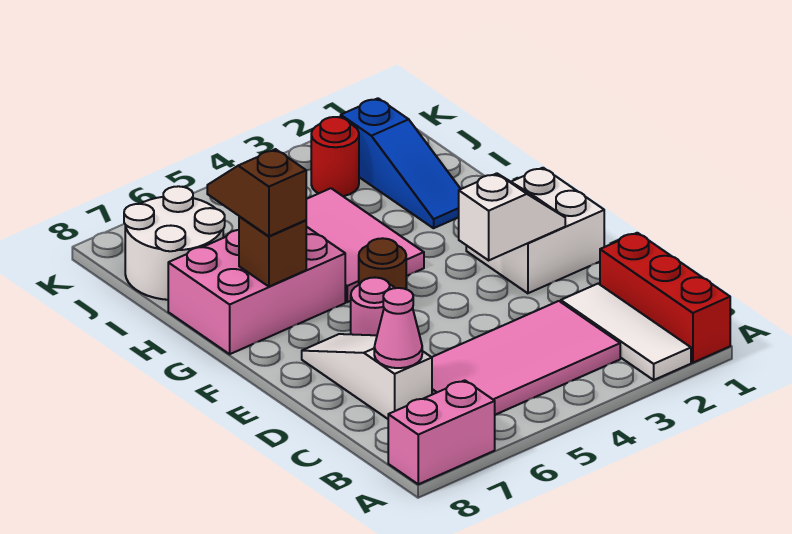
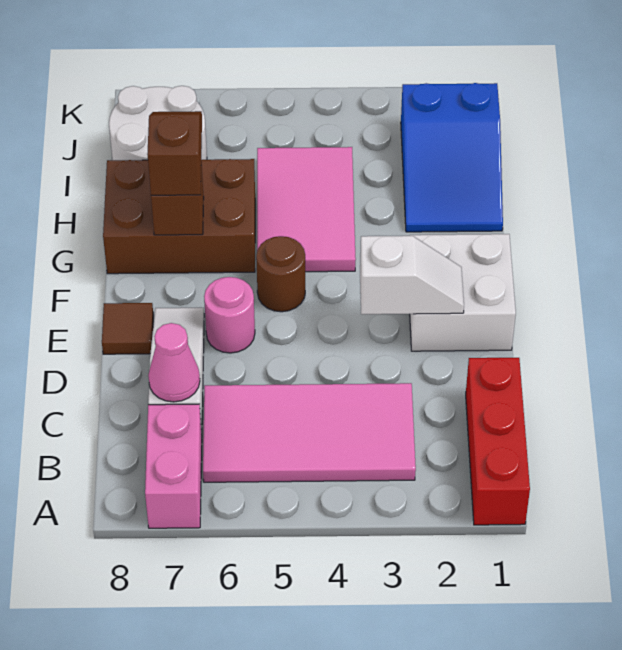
white tile A2:C2 level 1 -> none
pink brick A7:A8 level 1 -> pink brick A7:B7 level 1
none -> brown tile E8 level 1
pink brick G6:H8 level 1 -> brown brick G6:H8 level 1
blue slope H2:J2 level 1 top J -> blue slope H1:J2 level 1 top J
red round brick J3 level 1 -> none

